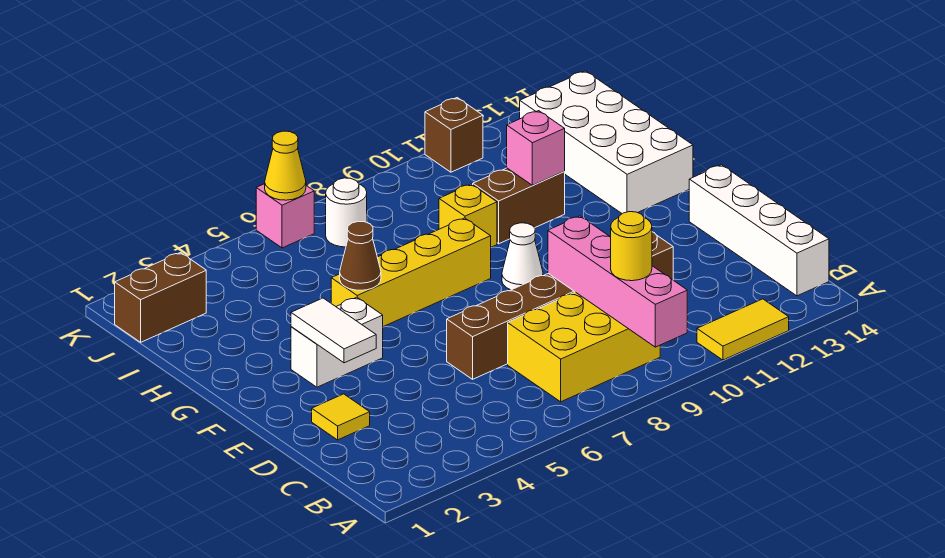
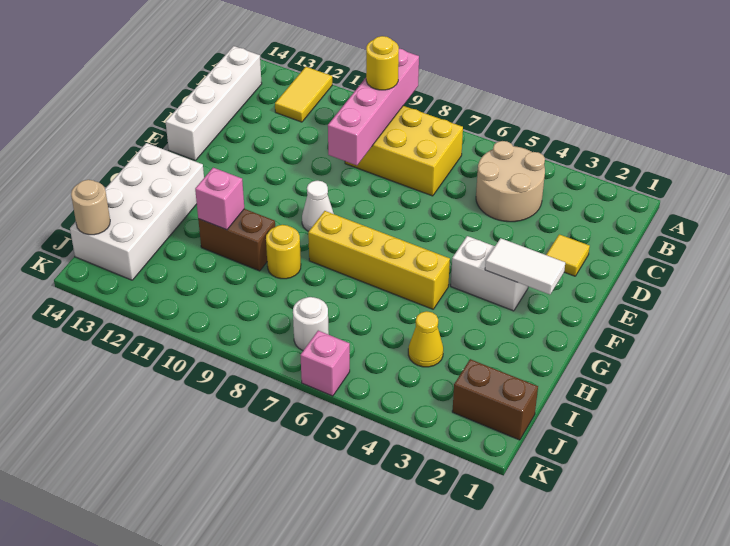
yellow tile A11:A12 level 1 -> yellow tile A12:B12 level 1
none -> tan round brick B4:C5 level 1
brown brick D6:D11 level 1 -> none
white tile E3:F3 level 2 -> white tile F2:F3 level 2
brown cone G5 level 2 -> none
yellow brick H9 level 1 -> yellow round brick H9 level 1
none -> tan round brick J14 level 2
yellow cone K6 level 2 -> yellow cone I4 level 1
brown brick K11 level 1 -> none

